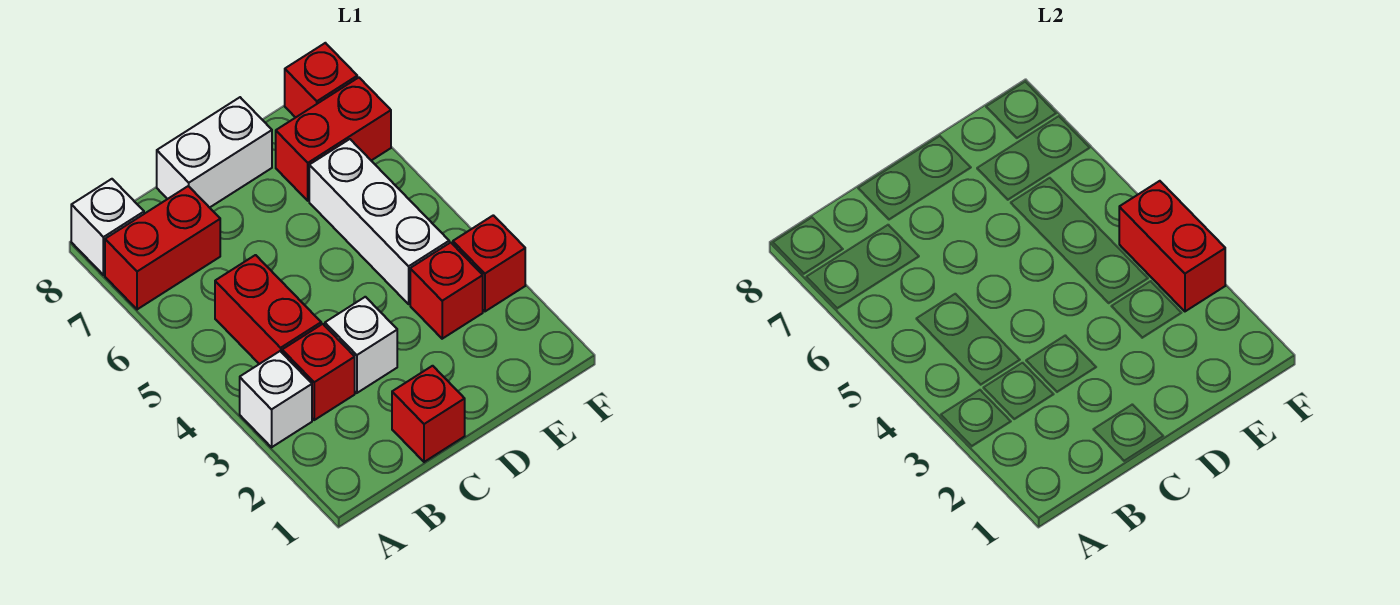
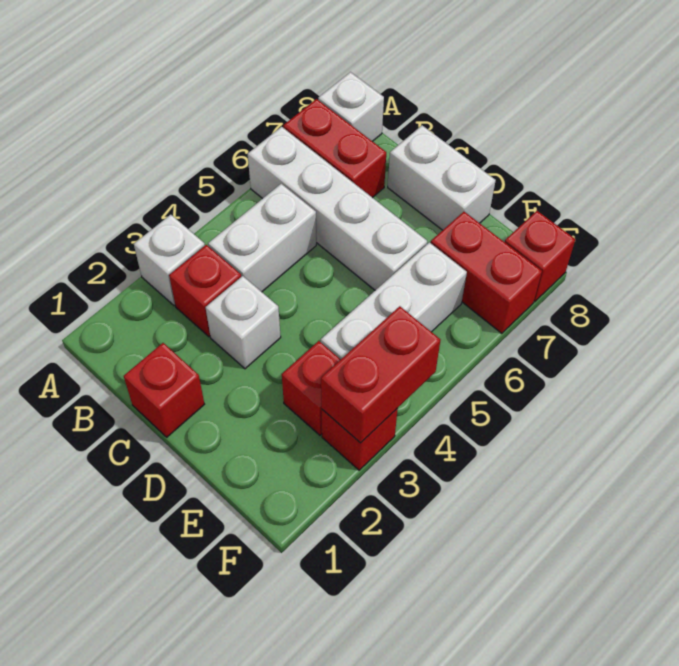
none -> white brick A6:D6 level 1
red brick B4:B5 level 1 -> white brick B4:B5 level 1

